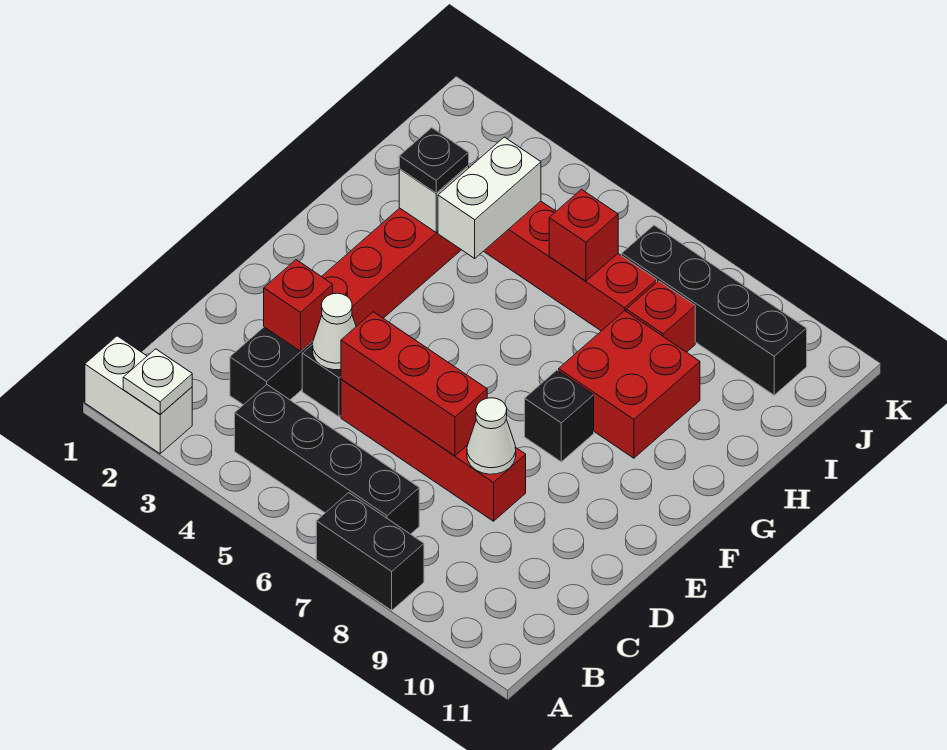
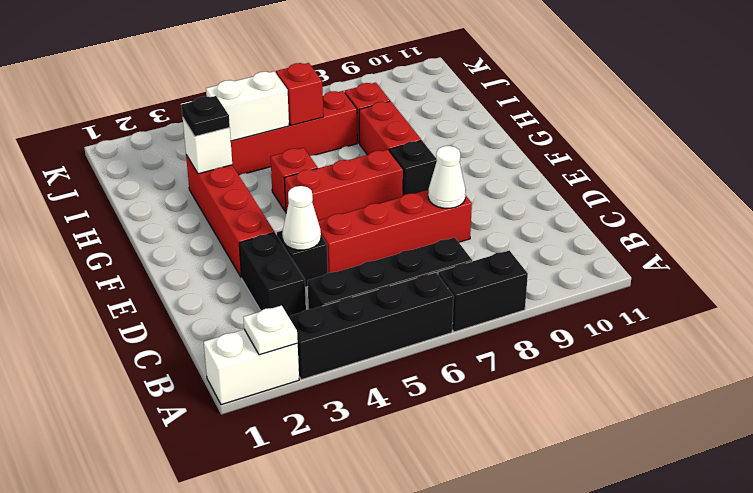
red brick D3 level 2 -> red brick G5 level 1
red brick D5:D7 level 2 -> red brick F5:F7 level 1
red brick G8:H9 level 1 -> red brick G8:H8 level 1
white brick H4:I4 level 2 -> white brick I4:I5 level 2
black brick J7:J10 level 1 -> black brick A3:A6 level 1

